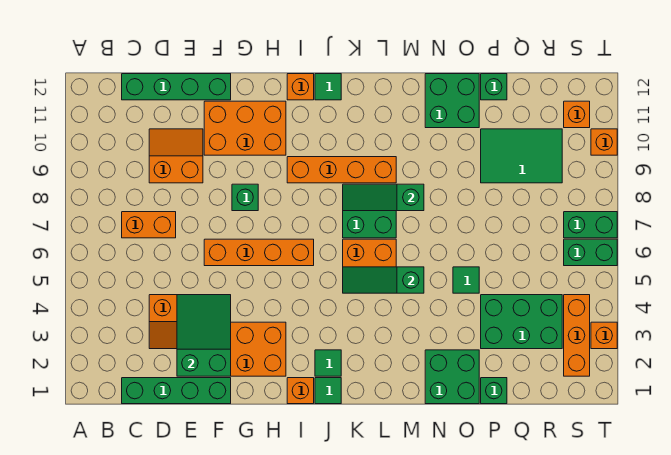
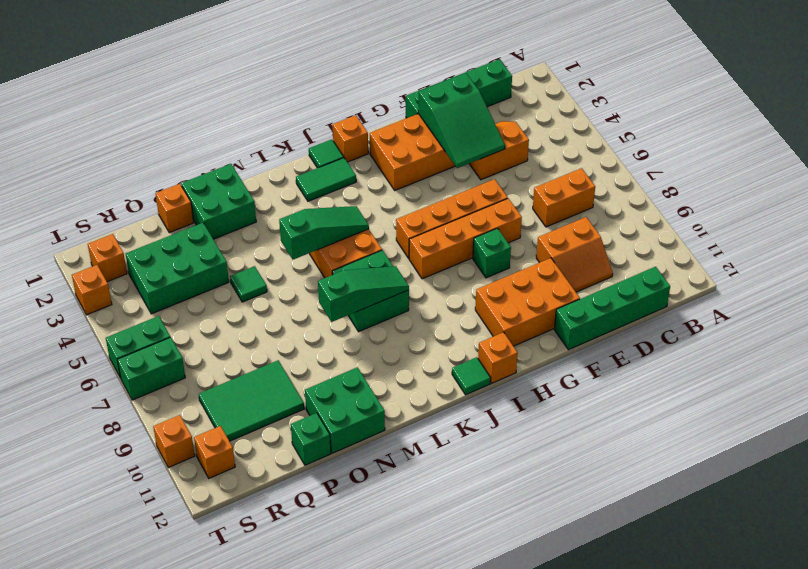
orange brick I9:L9 level 1 -> orange brick F7:I7 level 1
green tile J2 level 1 -> green tile J2:K2 level 1
green brick P1 level 1 -> orange brick P1 level 1
orange brick S2:S4 level 1 -> orange brick S2 level 1

